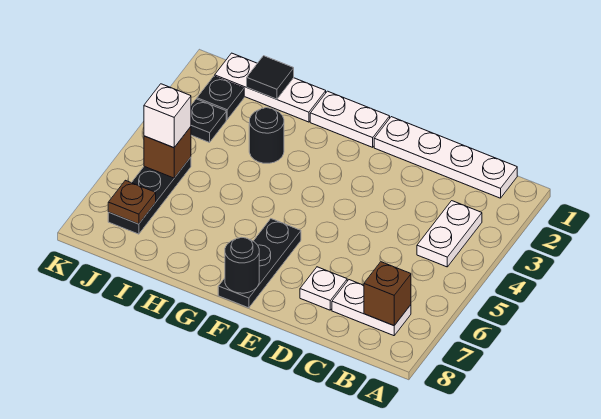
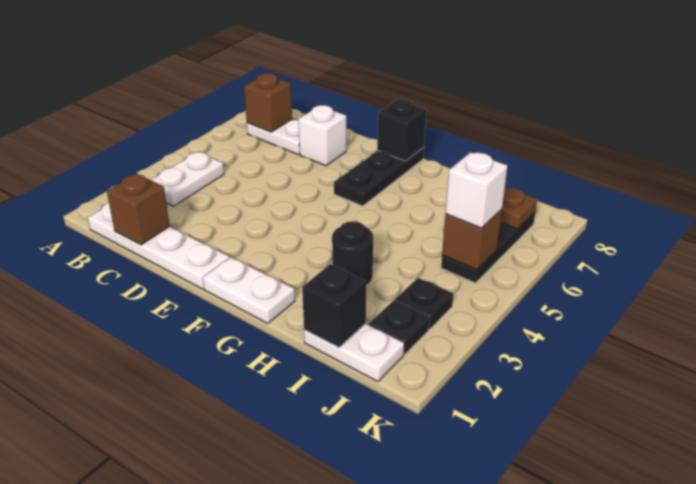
none -> brown brick C1 level 2
white plate D7 level 1 -> white brick D7 level 1
black round brick F8 level 2 -> black brick F8 level 2
white plate H1:J1 level 1 -> white plate I1:J1 level 1
black tile I1 level 2 -> black brick I1 level 2

